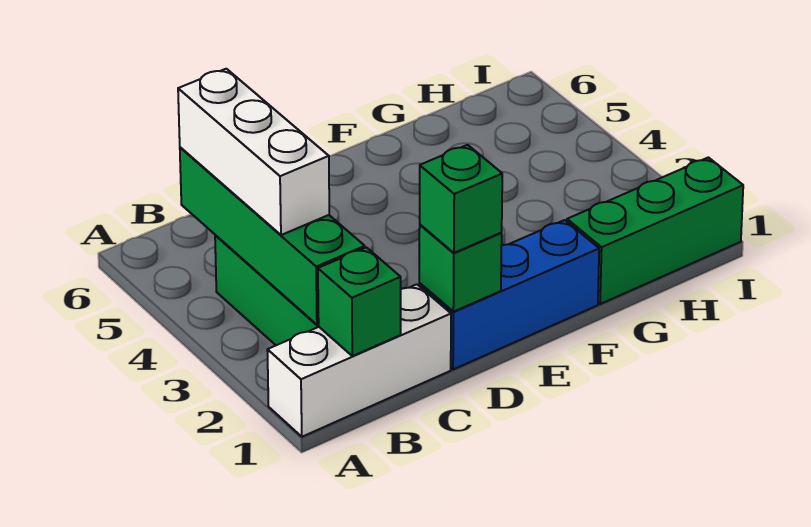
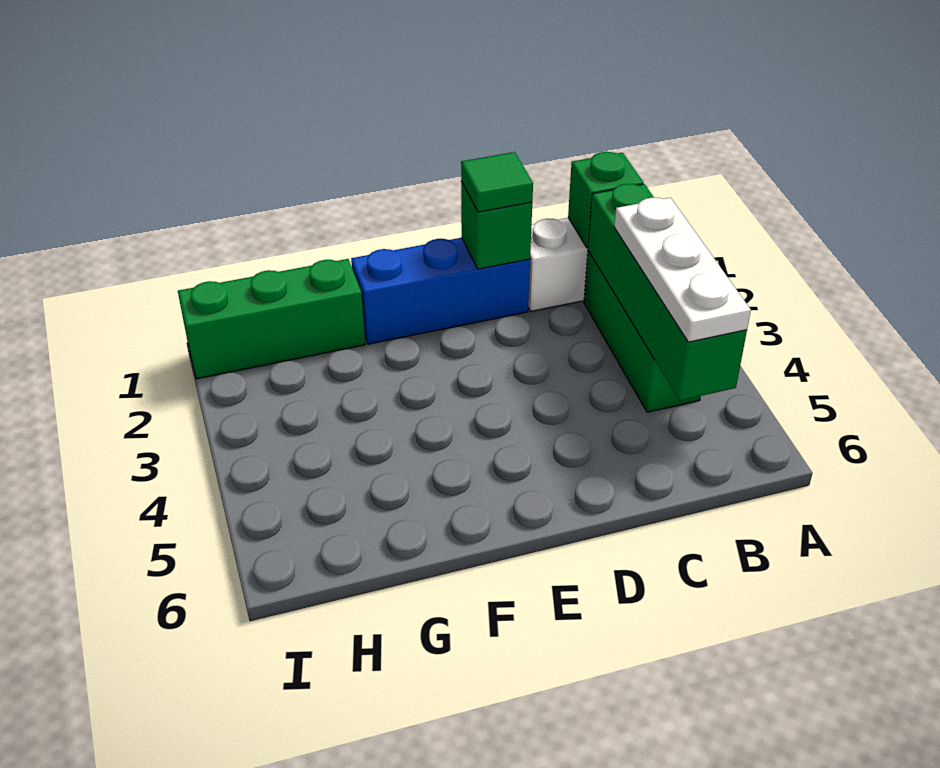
white brick B3:B5 level 3 -> white plate B3:B5 level 3
green brick D1 level 3 -> green tile D1 level 3

